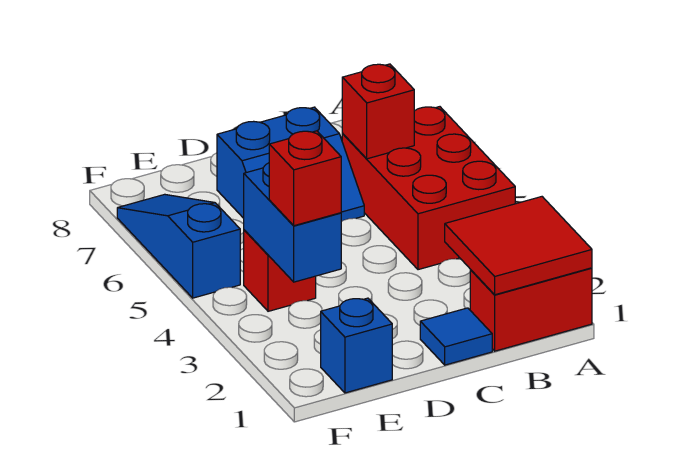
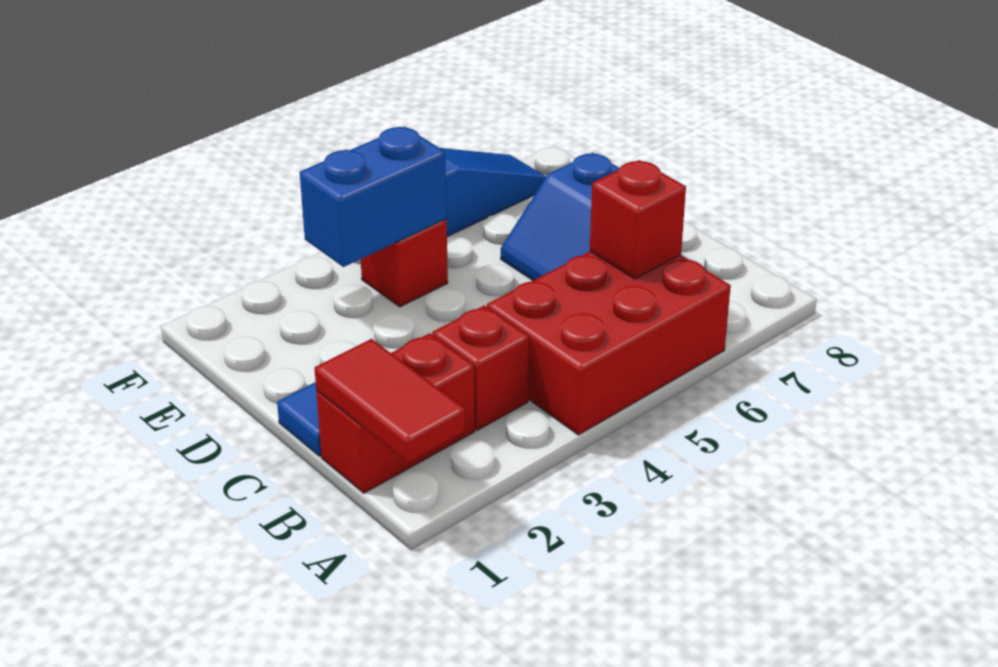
red brick A1:B1 level 1 -> red brick B1:B2 level 1
red tile A1:B2 level 2 -> red tile A1:B1 level 2
blue brick E1 level 1 -> none
red brick E3 level 3 -> red brick B3 level 1

